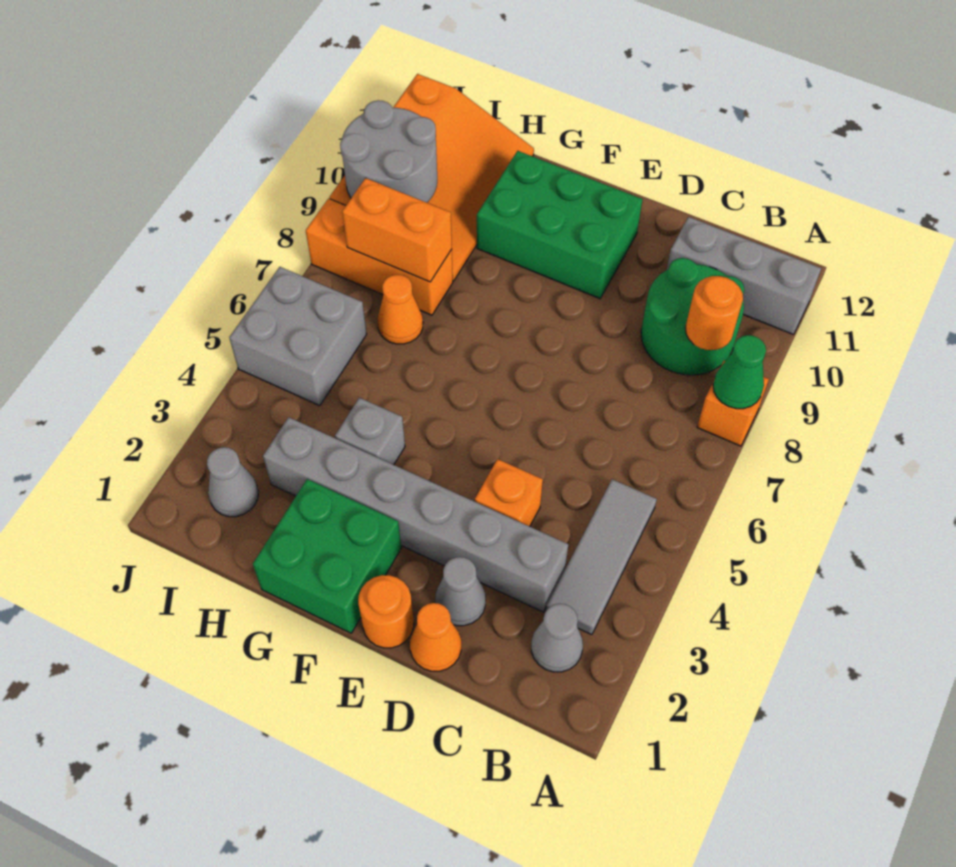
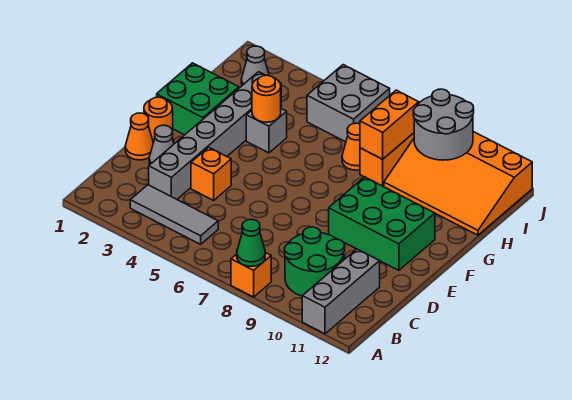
grey cone B2 level 1 -> none
orange round brick B9 level 2 -> orange round brick G4 level 2
green brick E10:G11 level 1 -> green brick E9:F11 level 1

